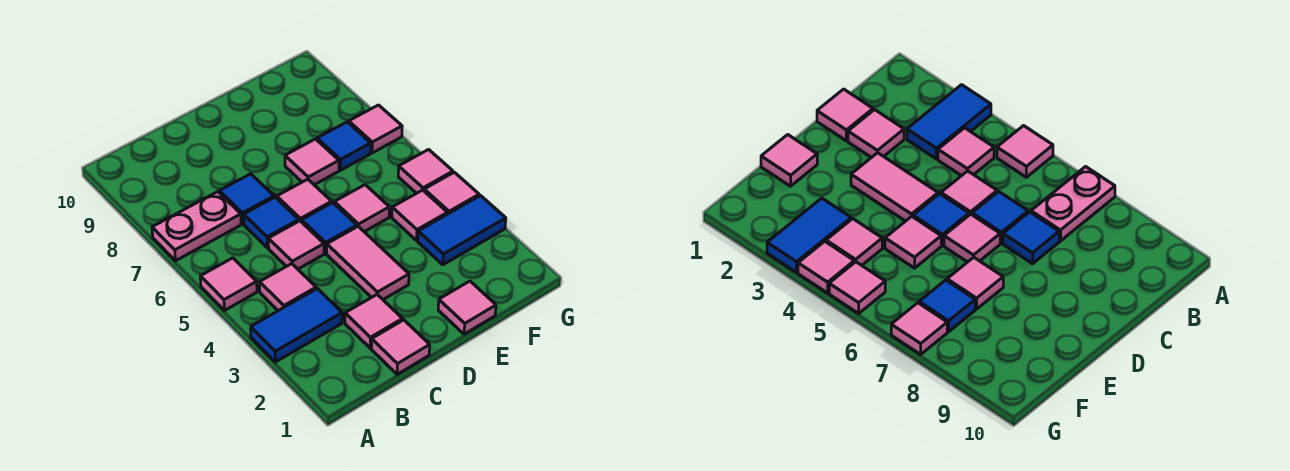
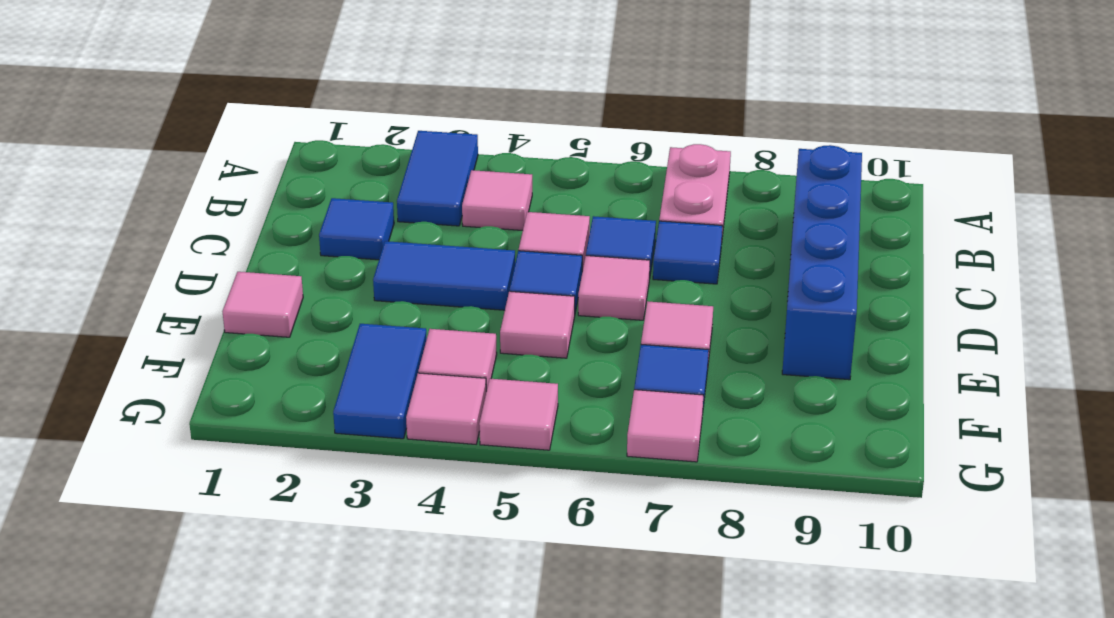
pink tile A5 level 1 -> none
none -> blue brick B9:E9 level 1
pink tile C1 level 1 -> none
pink tile C2 level 1 -> blue tile C2 level 1
pink tile D3:D4 level 1 -> blue tile D3:D4 level 1

